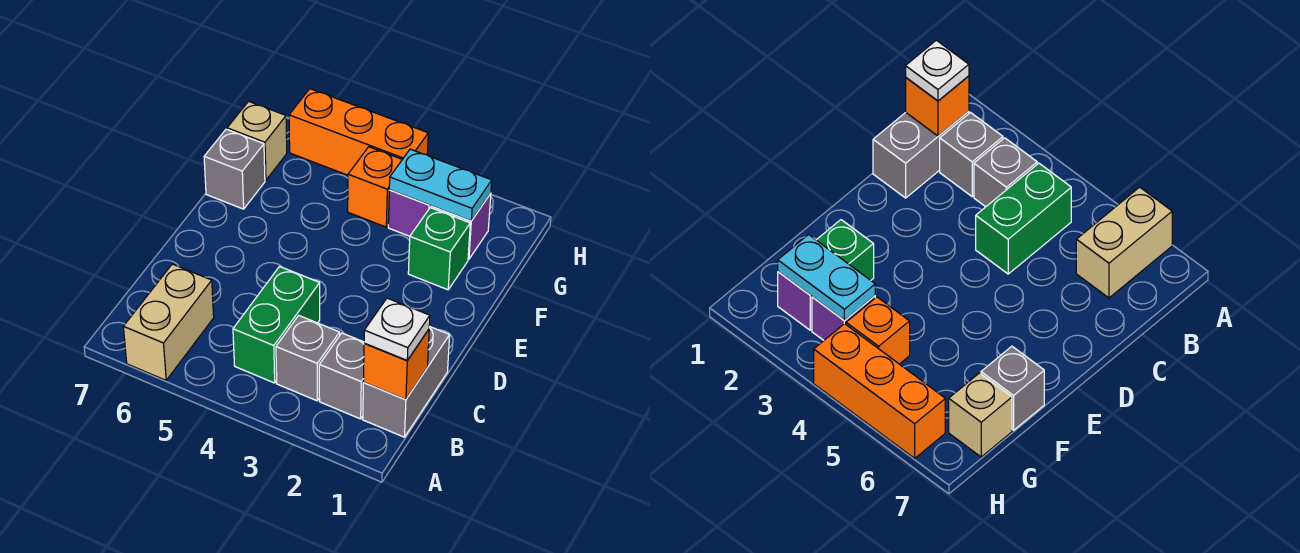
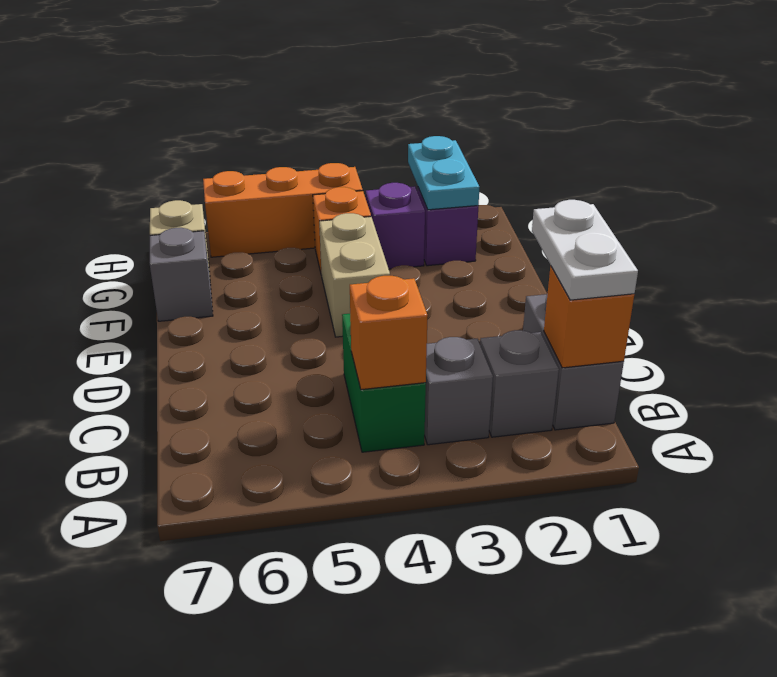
tan brick A6:B6 level 1 -> tan brick E4:F4 level 1
white plate B1 level 3 -> white plate B1:C1 level 3
none -> orange brick B4 level 2
green brick F2 level 1 -> none
cyan plate G2:G3 level 2 -> cyan plate G2:H2 level 2

